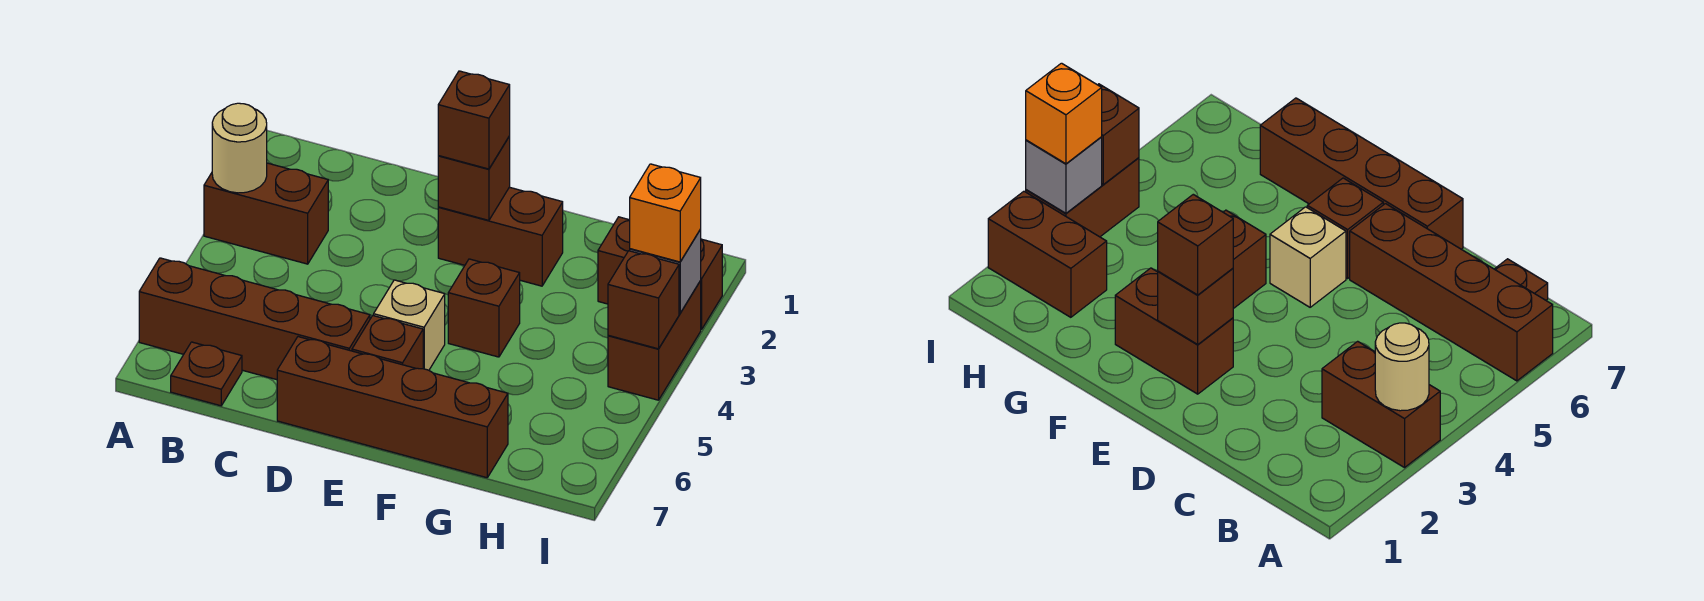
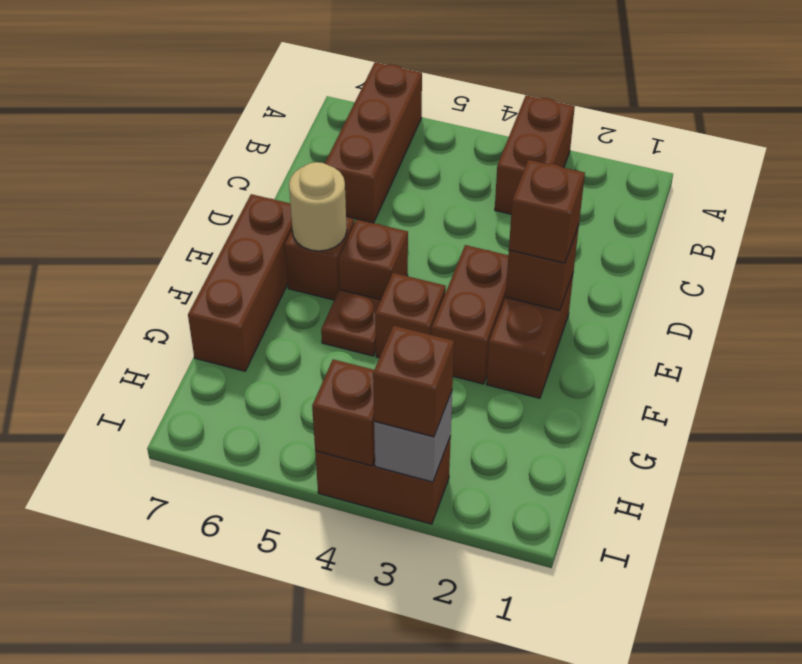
tan round brick A3 level 2 -> tan round brick E6 level 2
brown brick A6:D6 level 1 -> brown brick A6:C6 level 1
brown plate B7 level 1 -> brown plate F5 level 1
brown brick D7:G7 level 1 -> brown brick E7:G7 level 1
tan brick E5 level 1 -> brown brick E5 level 1
brown brick H2:I2 level 1 -> brown brick E3:F3 level 1
orange brick I3 level 3 -> brown brick I3 level 3

